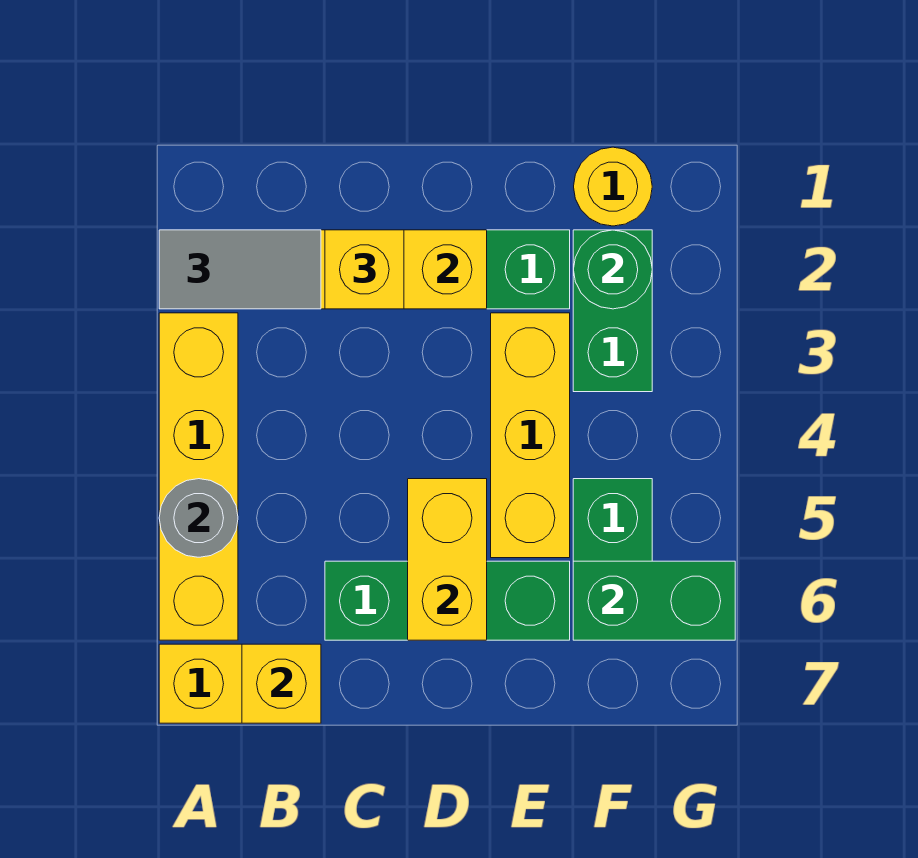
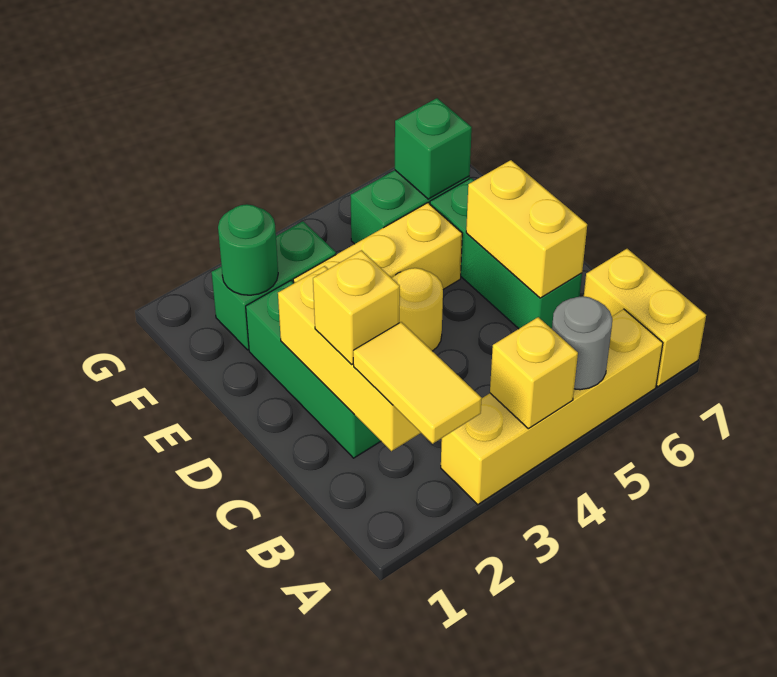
grey tile A2:B2 level 3 -> yellow tile A2:B2 level 3
yellow brick B7 level 2 -> yellow brick A4 level 2
yellow brick D5:D6 level 2 -> yellow brick C6:D6 level 2
yellow round brick F1 level 1 -> yellow round brick D4 level 1
green brick F6:G6 level 2 -> green brick F6 level 2

